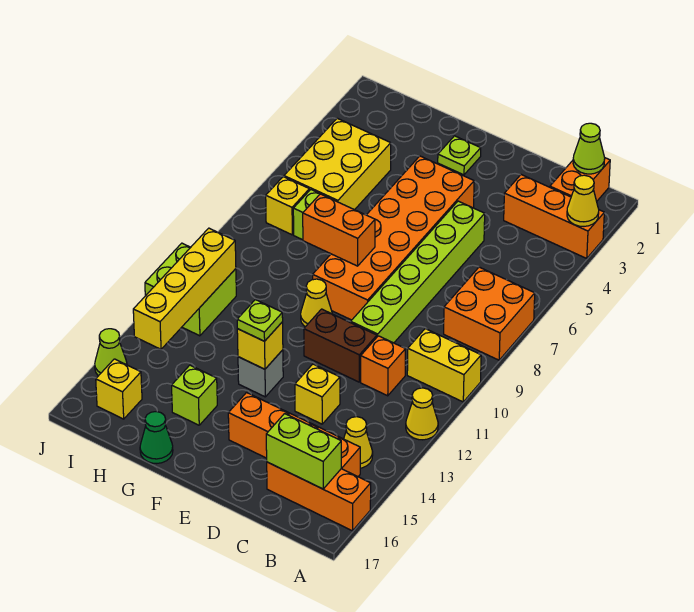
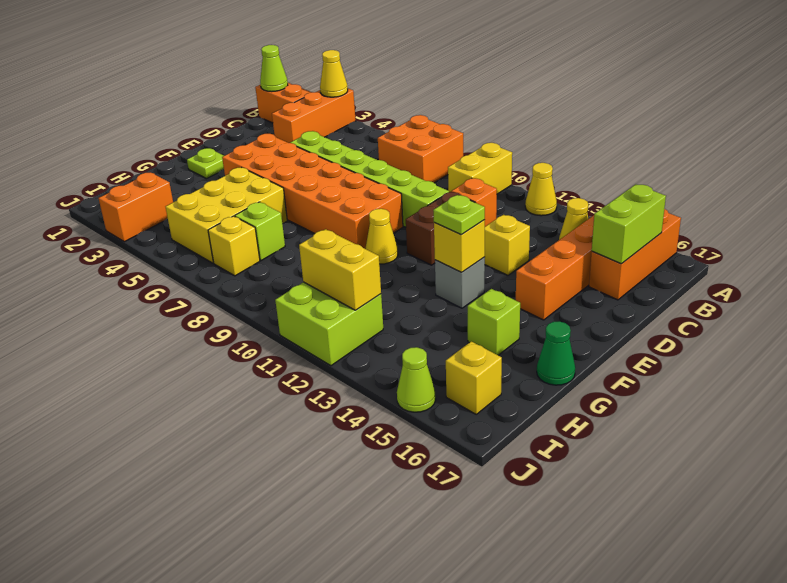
orange brick F8:G8 level 2 -> orange brick I3:J3 level 1
yellow brick H4:I6 level 1 -> yellow brick G5:I6 level 1
yellow brick I11:I14 level 2 -> yellow brick I11:I12 level 2

